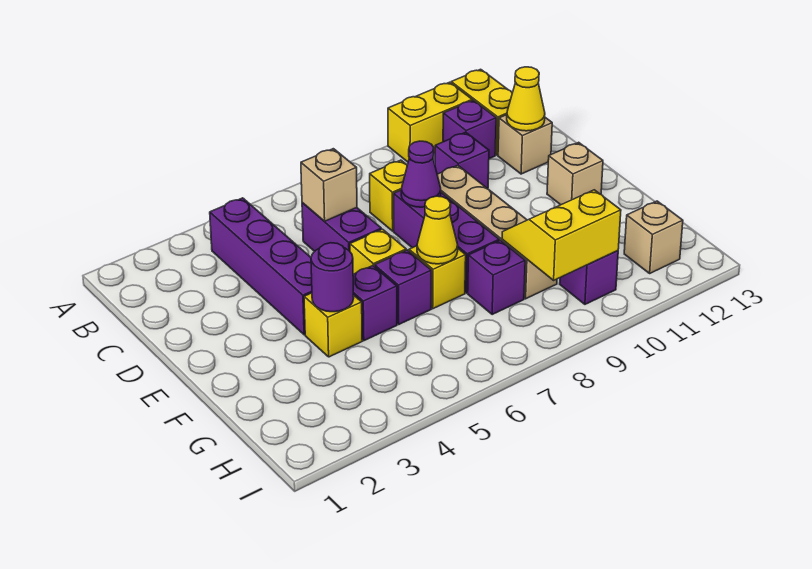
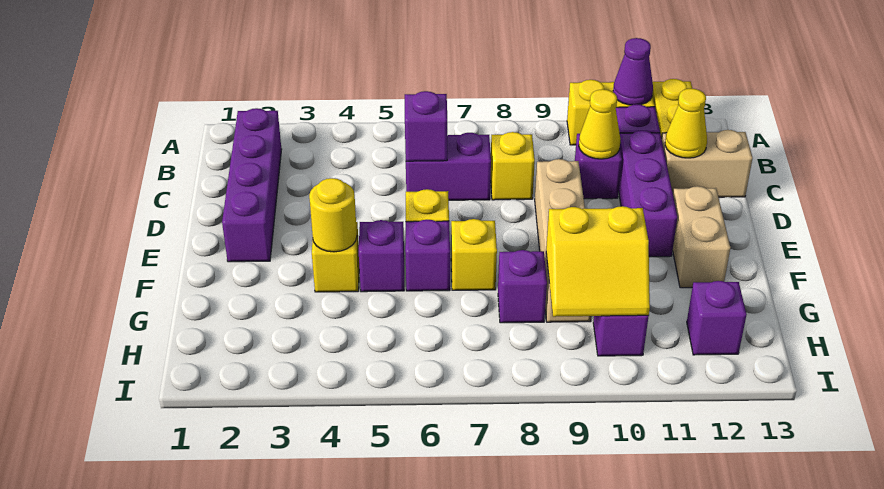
purple brick B4:E4 level 1 -> purple brick B2:E2 level 1
purple brick C6:D6 level 1 -> purple brick C6:C7 level 1
tan brick C6 level 2 -> purple brick C6 level 2
tan brick C12 level 1 -> tan brick C12:C13 level 1
purple brick D8:F8 level 1 -> purple brick C11:E11 level 1
purple cone D8 level 2 -> purple cone A11 level 2
tan brick E12 level 1 -> tan brick E12:F12 level 1
purple round brick F4 level 2 -> yellow round brick F4 level 2
yellow cone F7 level 2 -> yellow cone C10 level 2
yellow slope G9:H10 level 2 top H -> yellow slope G9:H10 level 2 top G
tan brick H12 level 1 -> purple brick H12 level 1

